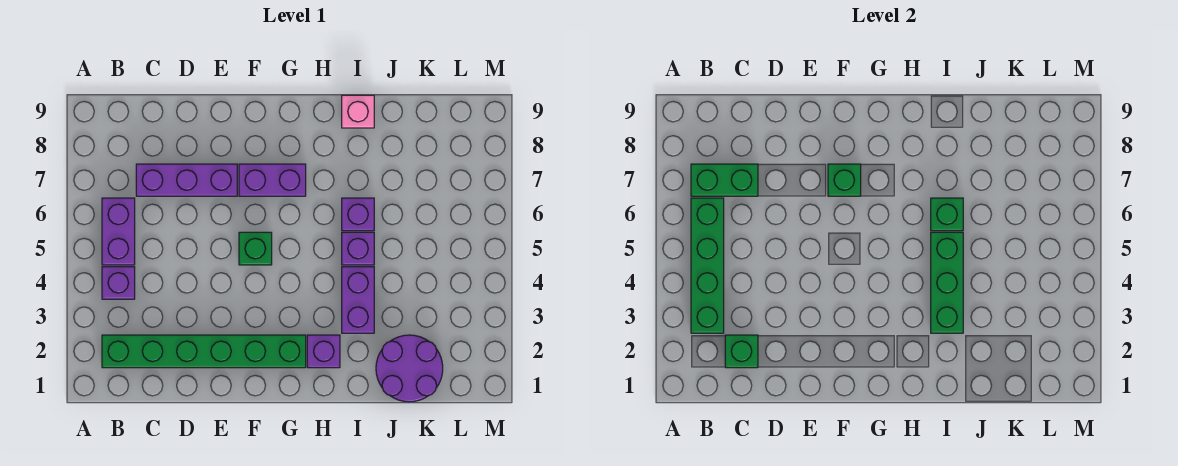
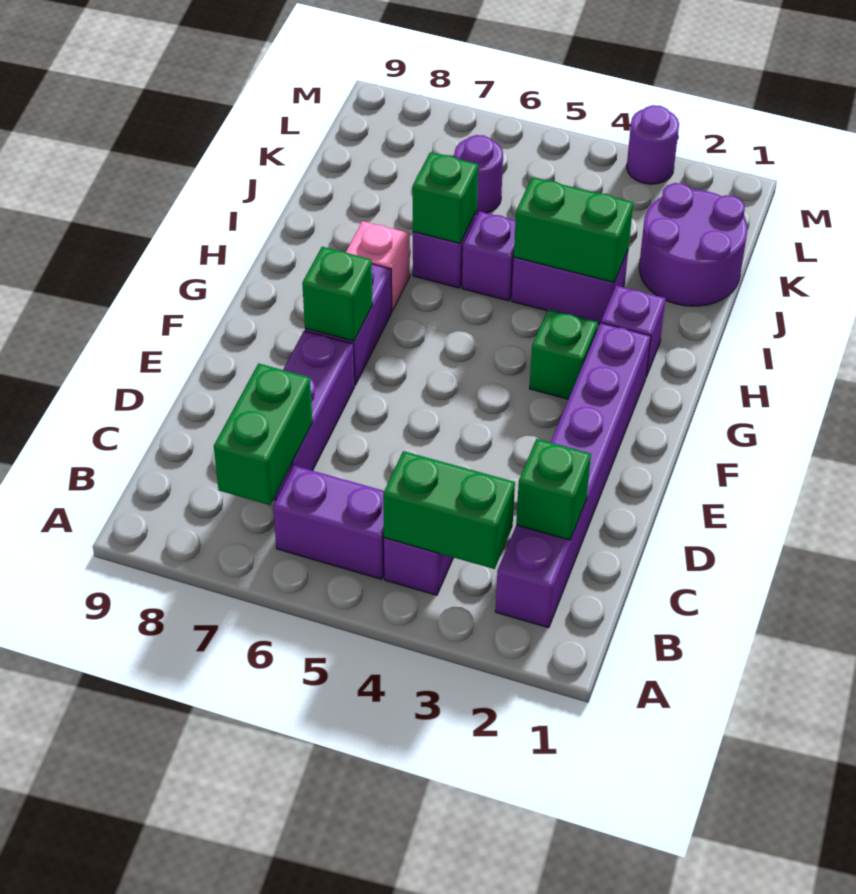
green brick B2:G2 level 1 -> purple brick B2:G2 level 1
green brick B3:B6 level 2 -> green brick B3:B4 level 2
green brick F5 level 1 -> green brick G3 level 1
green brick I3:I5 level 2 -> green brick I3:I4 level 2
pink brick I9 level 1 -> pink brick H7 level 1
none -> purple round brick K6 level 1
none -> purple round brick M3 level 1

